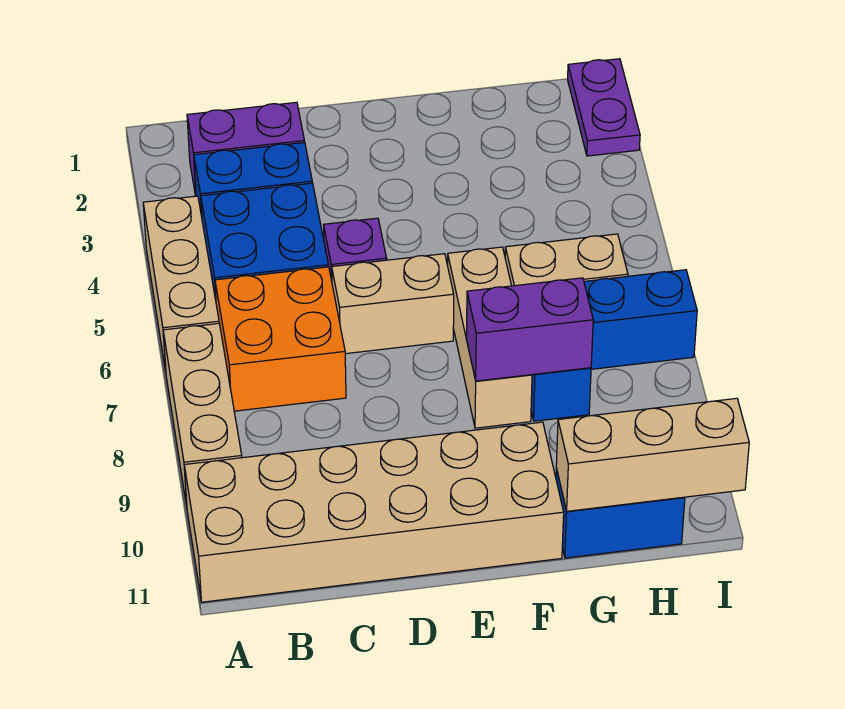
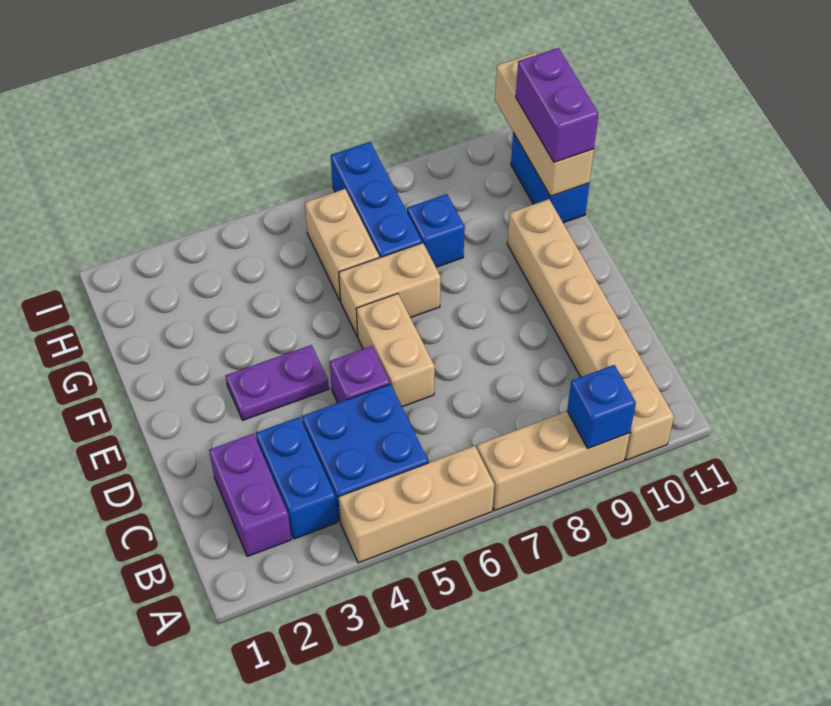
none -> blue brick A9 level 2
tan brick A10:F11 level 1 -> tan brick A10:F10 level 1
orange brick B6:C7 level 1 -> none
tan brick F6:F8 level 1 -> tan brick F6:F7 level 1
purple brick F8:G8 level 2 -> purple brick G11:H11 level 3
purple plate I1:I2 level 1 -> purple plate E3:E4 level 1

